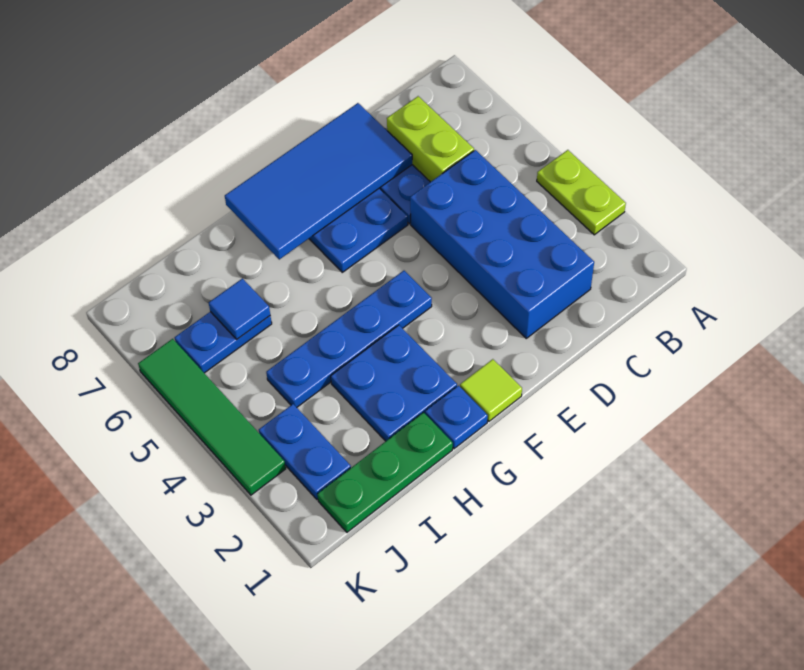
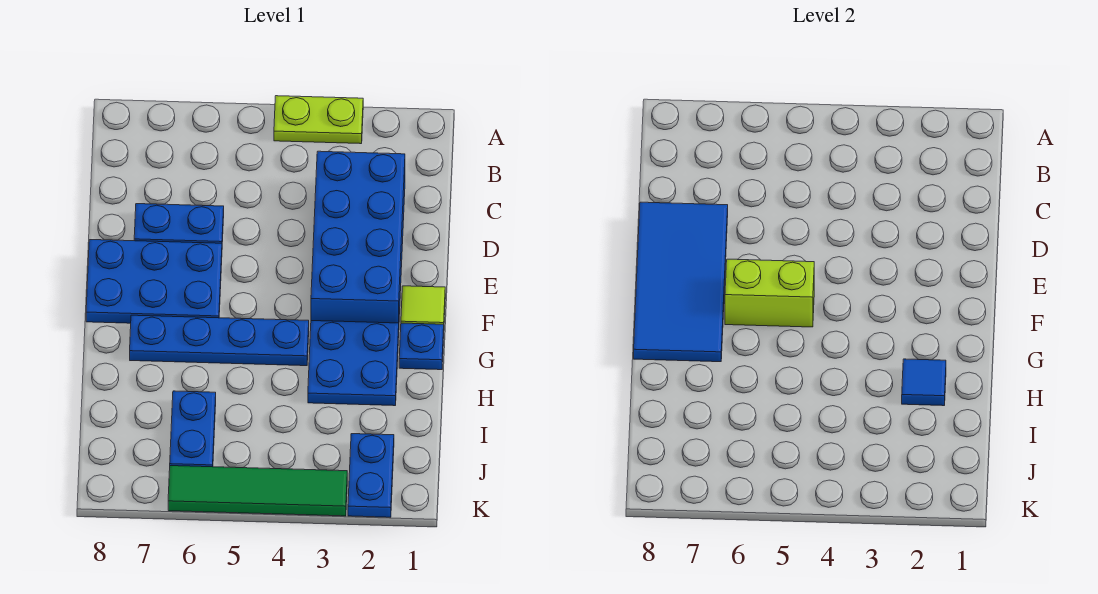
blue brick C2:D5 level 1 -> blue brick C2:F3 level 1
lime brick C6:C7 level 1 -> lime brick F5:F6 level 2
blue plate F4:I4 level 1 -> blue plate G4:G7 level 1
green plate H1:J1 level 1 -> none
blue tile I6 level 2 -> blue tile H2 level 2
blue plate J2:J3 level 1 -> blue plate J2:K2 level 1

